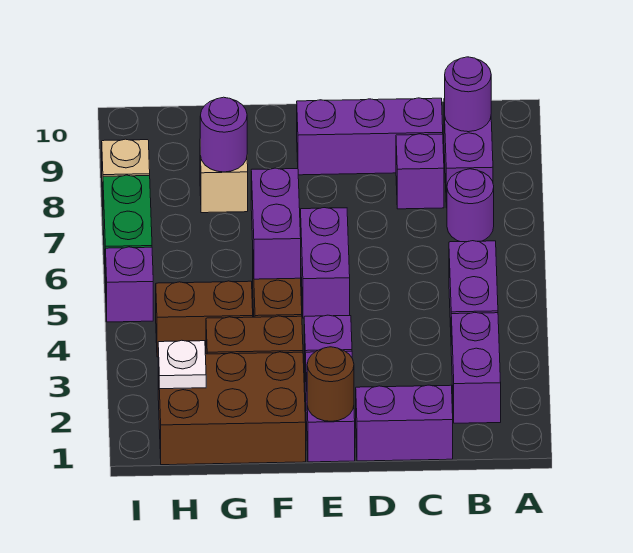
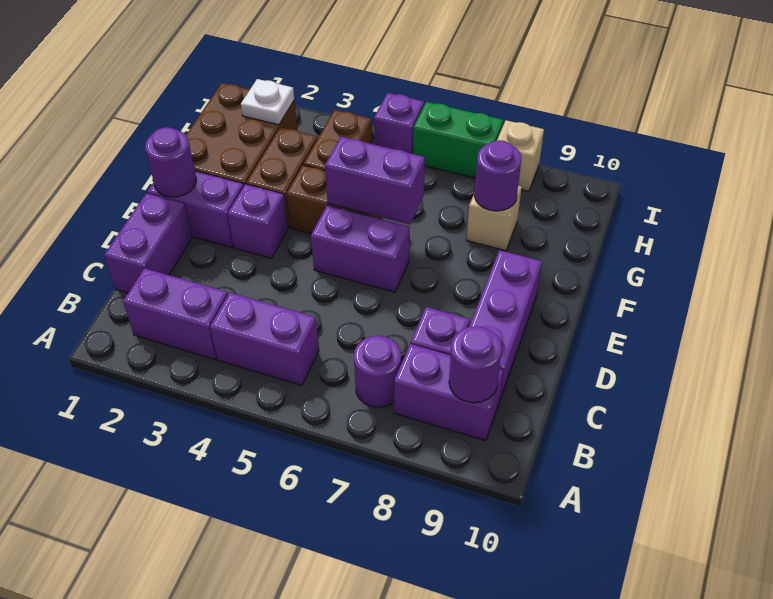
brown round brick E1 level 2 -> purple round brick E1 level 2

